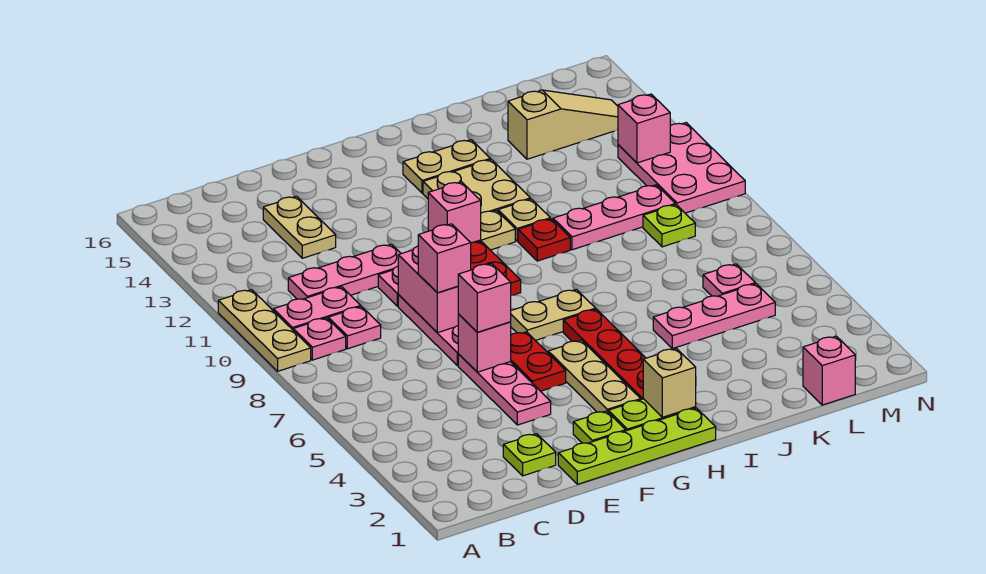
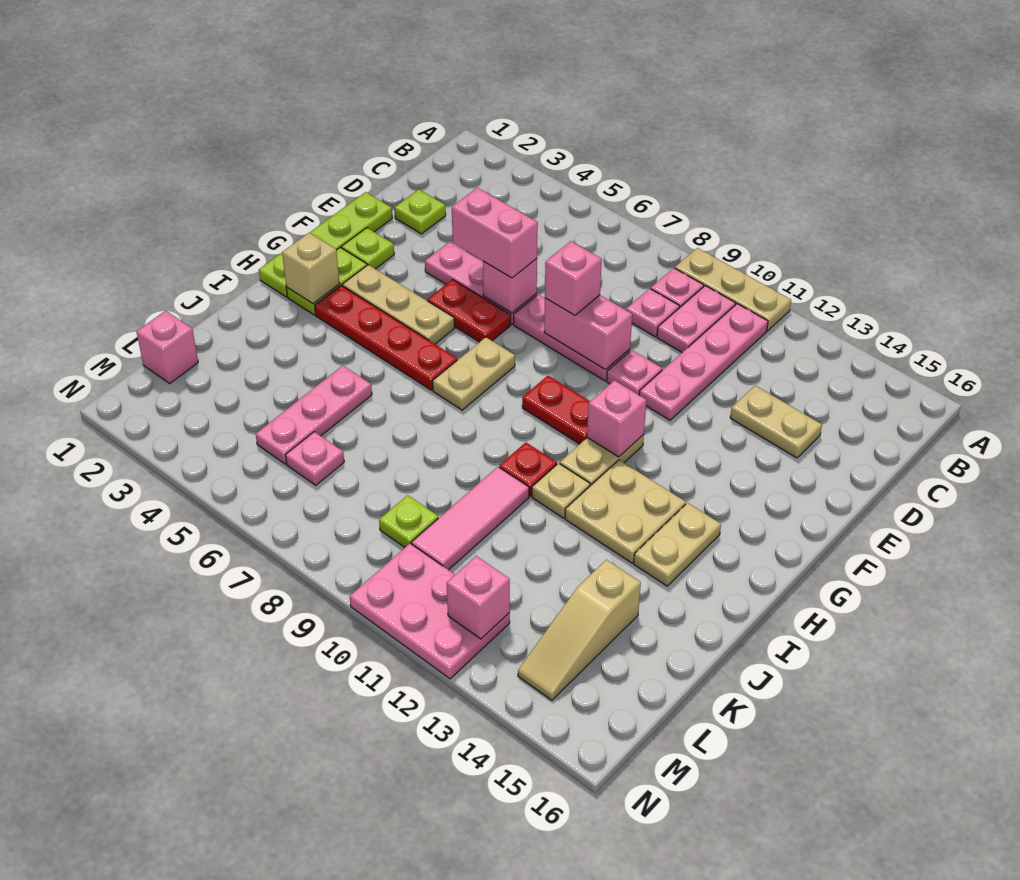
pink plate C11:E11 level 1 -> pink plate B11:E11 level 1
pink brick E6 level 3 -> pink brick E5:E6 level 3
pink plate J10:L10 level 1 -> pink tile J10:L10 level 1

